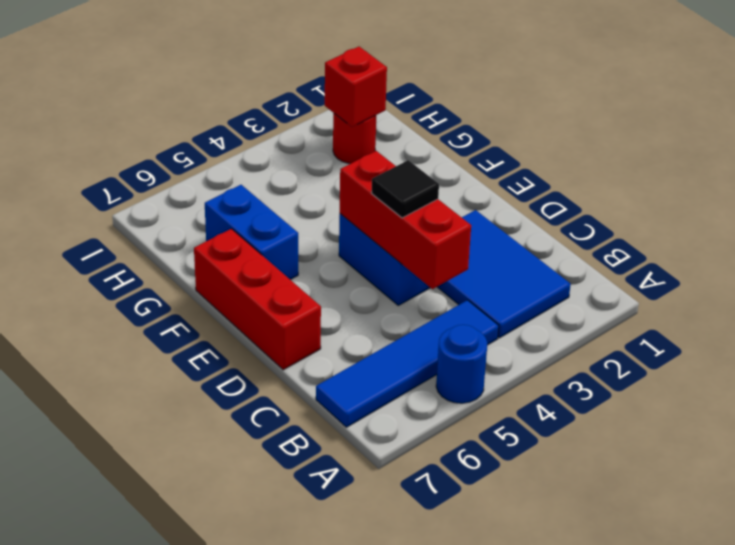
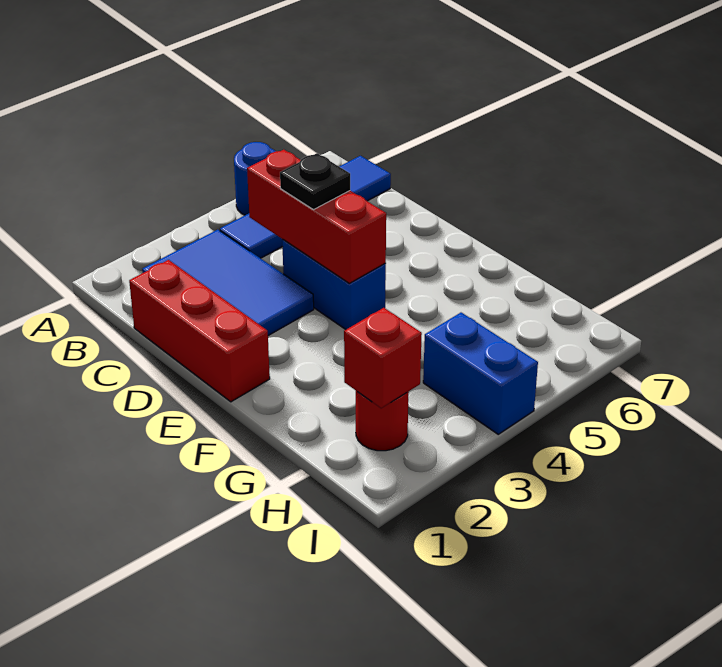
black tile D4 level 3 -> black plate D4 level 3
red brick D7:F7 level 1 -> red brick C1:E1 level 1
blue brick F6:G6 level 1 -> blue brick H4:I4 level 1

